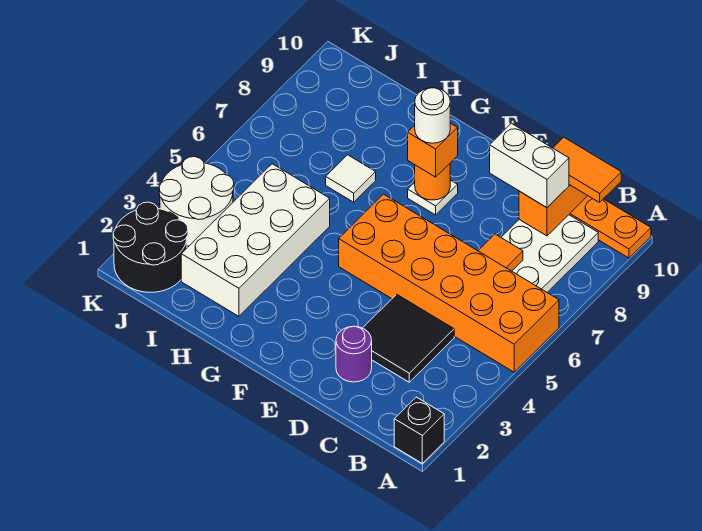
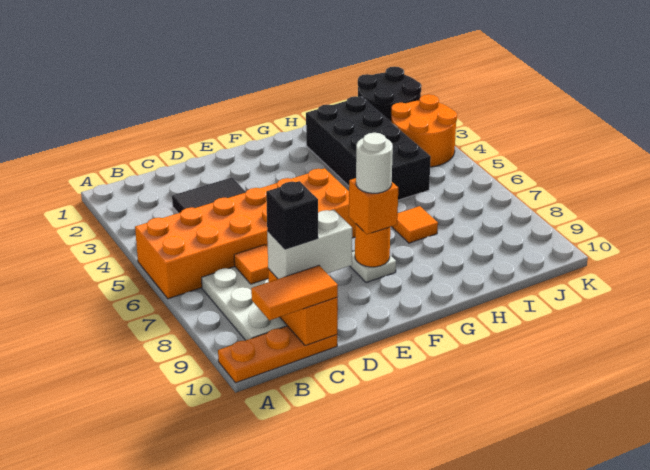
black brick A1 level 1 -> black brick C9 level 4
purple round brick D2 level 1 -> none
white brick H2:I5 level 1 -> black brick H2:I5 level 1
white tile H7 level 1 -> orange tile H7 level 1
white round brick J3:K4 level 1 -> orange round brick J3:K4 level 1

